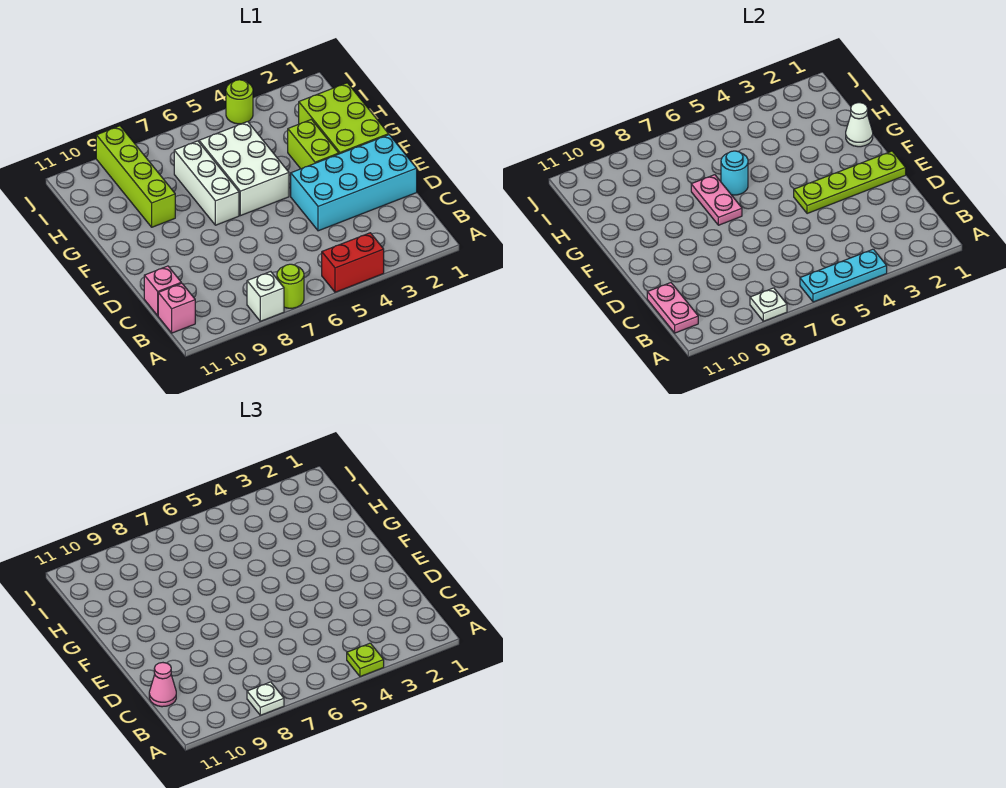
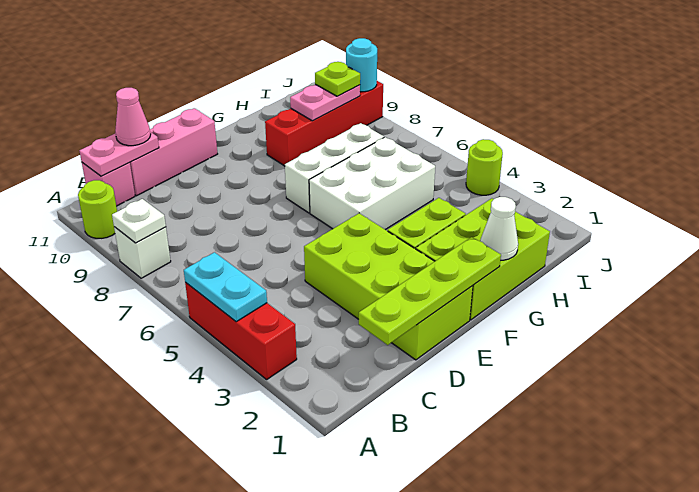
red brick A4:A5 level 1 -> red brick A3:A5 level 1
cyan plate A4:A6 level 2 -> cyan plate A4:A5 level 2
lime plate A4 level 3 -> lime plate I9 level 3
lime round brick A7 level 1 -> lime round brick A10 level 1
white plate A8 level 3 -> none
pink brick C11 level 1 -> pink brick C11:E11 level 1
cyan brick D1:E4 level 1 -> lime brick D1:E4 level 1
lime plate E1:E4 level 2 -> lime plate C1:F1 level 2
pink plate F7:G7 level 2 -> pink plate H9:I9 level 2
cyan round brick G6 level 2 -> cyan round brick J9 level 2
lime brick G9:J9 level 1 -> red brick G9:J9 level 1

